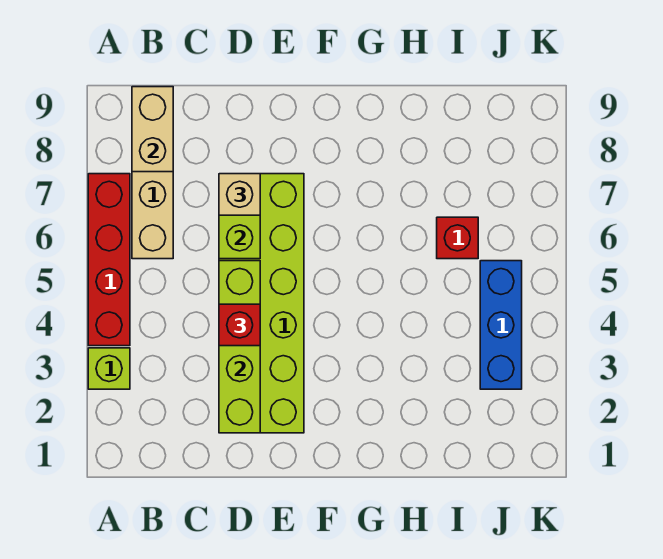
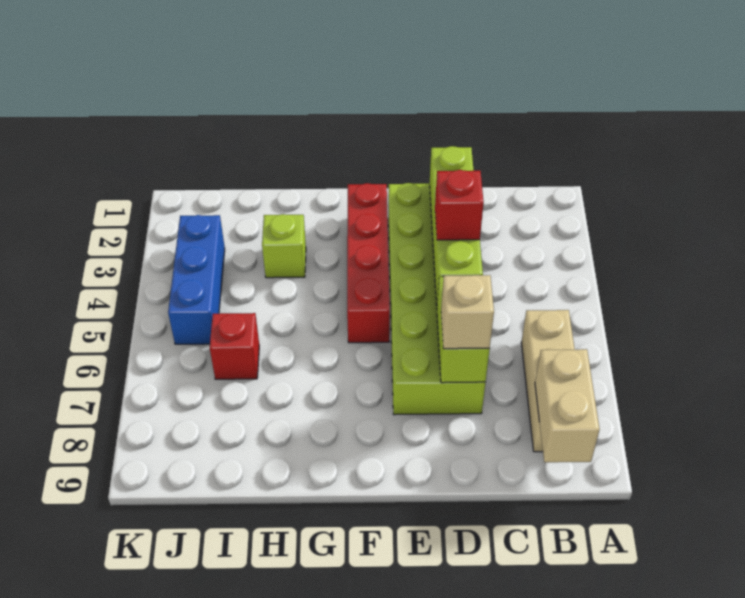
lime brick A3 level 1 -> lime brick H3 level 1
red brick A4:A7 level 1 -> red brick F2:F5 level 1

